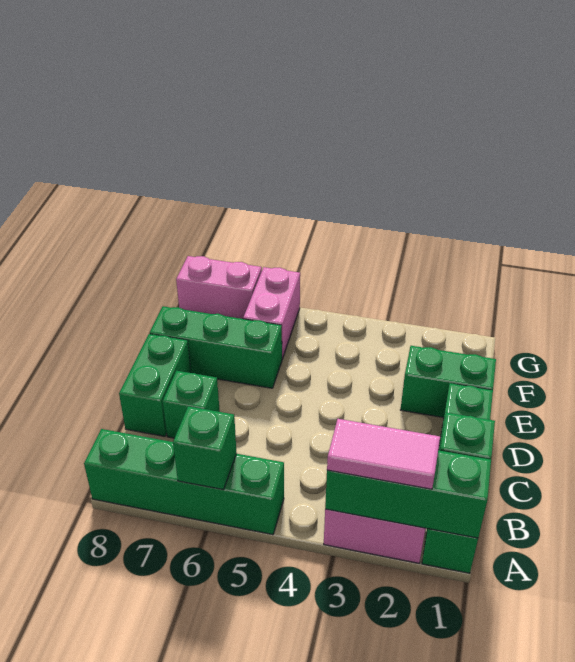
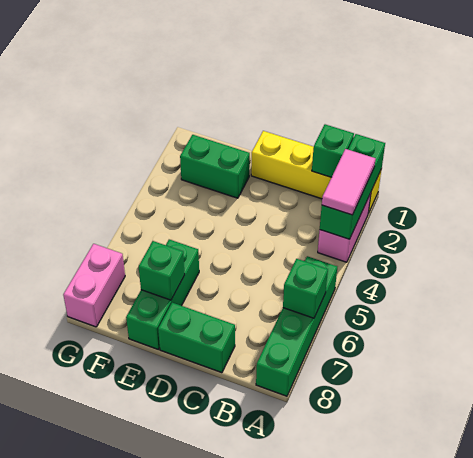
green brick A1:D1 level 1 -> yellow brick A1:D1 level 1
green brick C7 level 1 -> green brick E7 level 2
green brick E1:E2 level 1 -> green brick E2:F2 level 1
pink brick F6:G6 level 1 -> none

